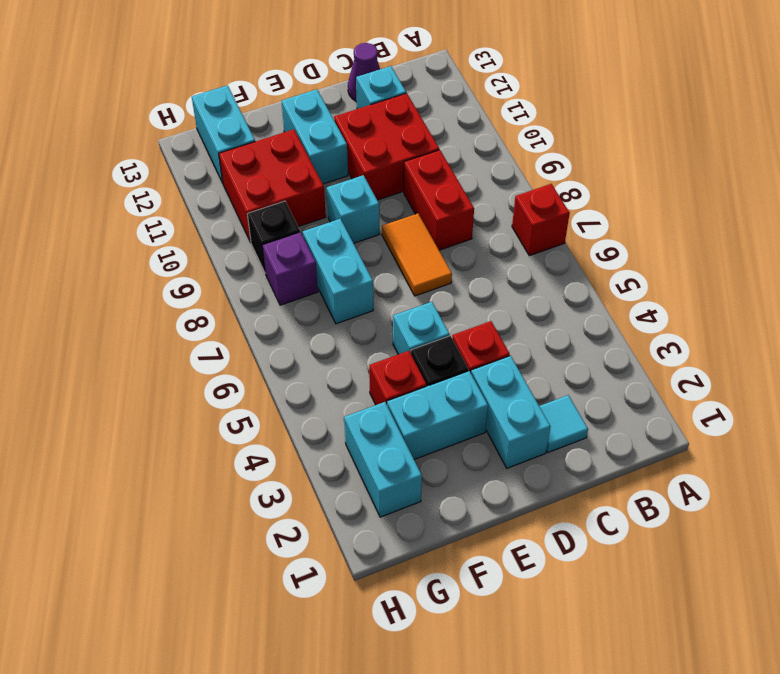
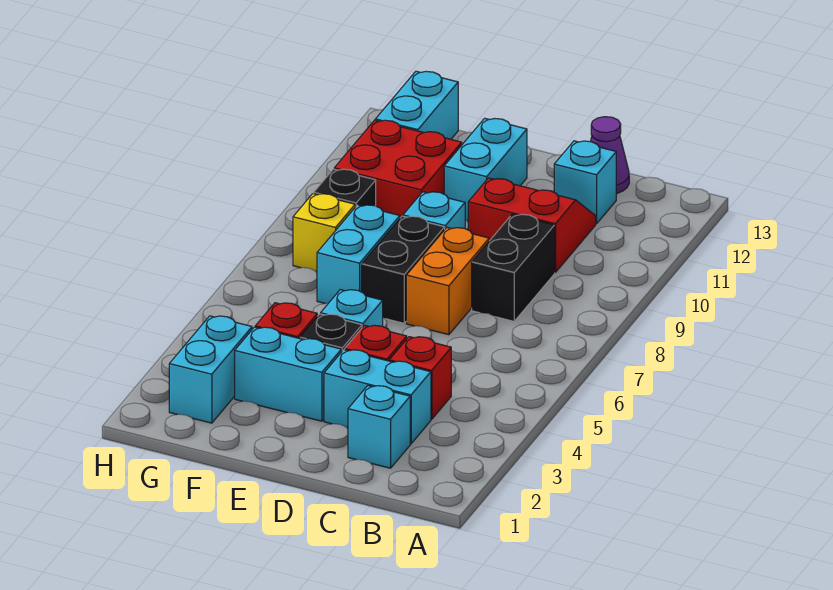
red brick A7 level 1 -> red brick C4 level 1
cyan tile C2 level 1 -> cyan brick C2 level 1
red brick C8:C9 level 1 -> black brick C8:C9 level 1
red brick C10:D11 level 1 -> red slope C10:D11 level 1 top 10
cyan brick D2:D3 level 1 -> cyan brick C3:D3 level 1
orange tile D7:D8 level 1 -> orange brick D7:D8 level 1
none -> black brick E7:E8 level 1
purple brick G8 level 1 -> yellow brick G8 level 1

